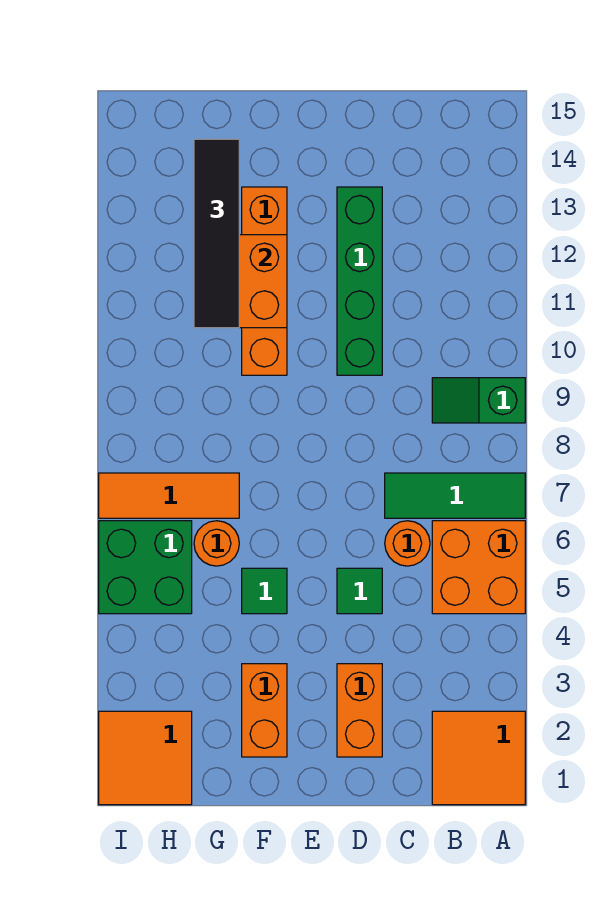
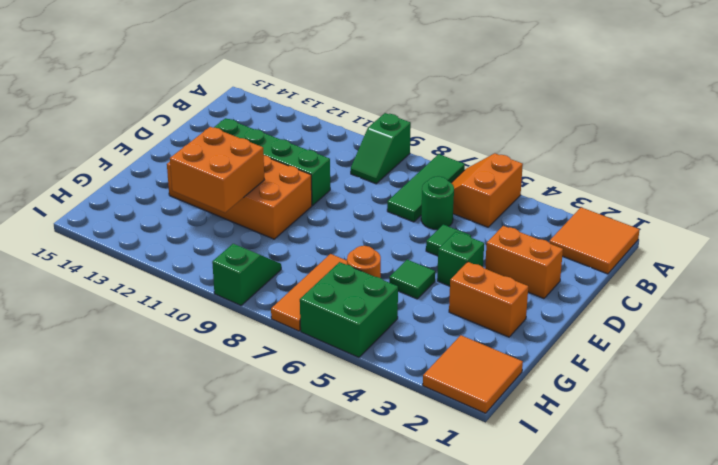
orange brick A5:B6 level 1 -> orange slope A5:B6 level 1 top 5
orange round brick C6 level 1 -> green round brick C6 level 1
none -> green brick E4 level 1
orange brick F10:F13 level 1 -> orange brick E10:F13 level 1
black tile G11:G14 level 3 -> none
none -> green slope H9:I9 level 1 top I

